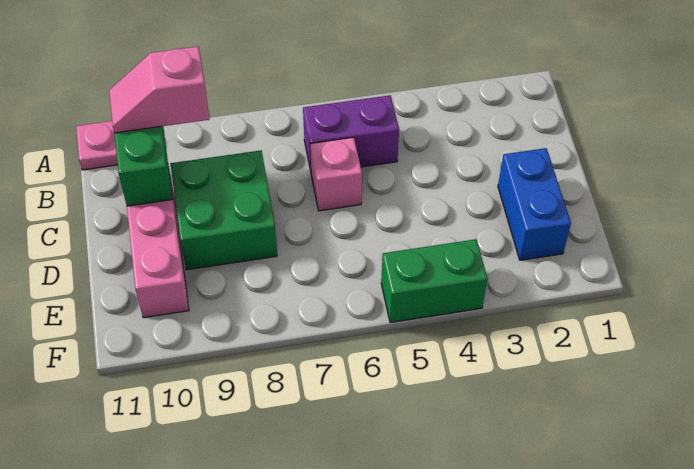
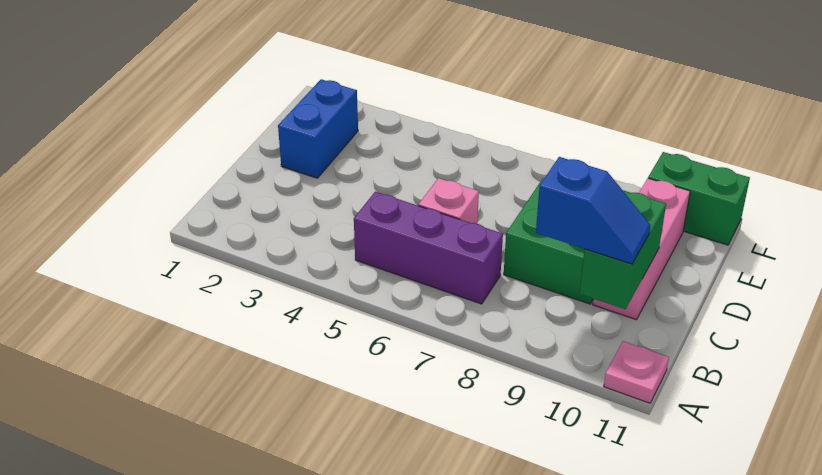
purple brick B5:B6 level 1 -> purple brick B5:B7 level 1
pink slope B9:B10 level 3 top 9 -> blue slope B9:B10 level 3 top 9
green brick F4:F5 level 1 -> green brick F10:F11 level 1

